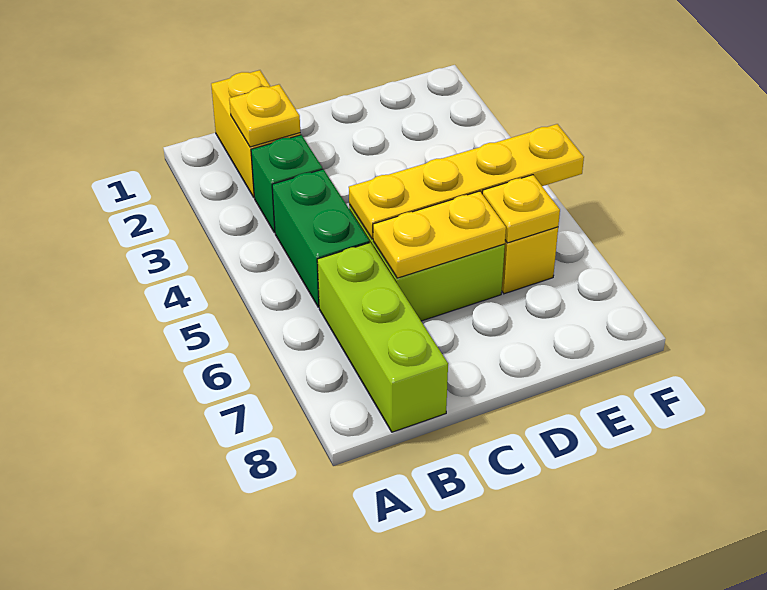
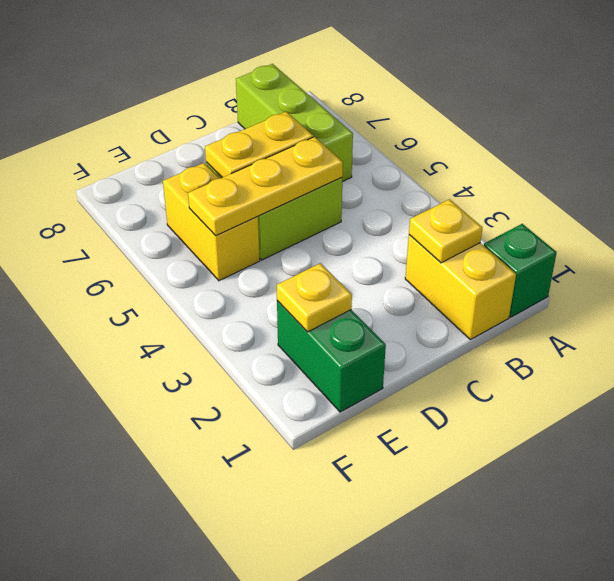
green brick B3 level 1 -> green brick A1 level 1
green brick B4:B5 level 1 -> green brick E1:E2 level 1
yellow plate C5:F5 level 2 -> yellow plate C5:E5 level 2
yellow plate E6 level 2 -> yellow plate E2 level 2

